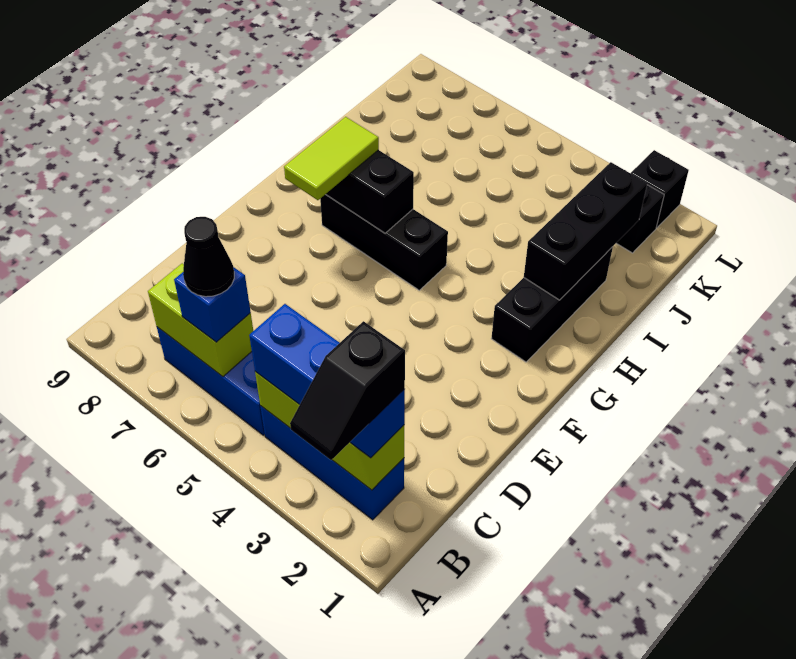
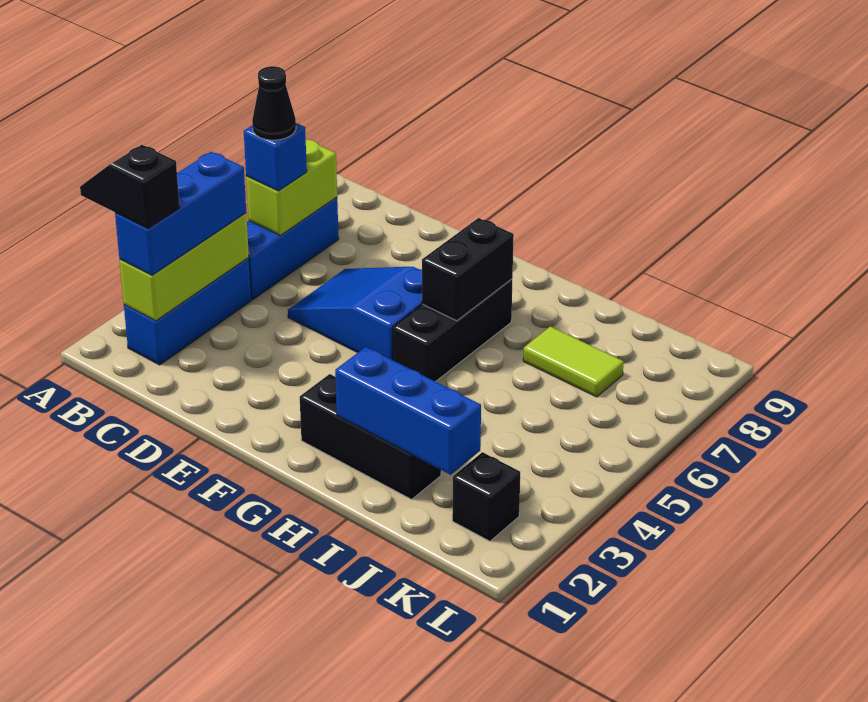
none -> blue slope D5:F6 level 1 top F
lime tile F7:G7 level 3 -> lime tile I7:J7 level 1
black brick H2:J2 level 2 -> blue brick H2:J2 level 2
black brick L2 level 1 -> none

